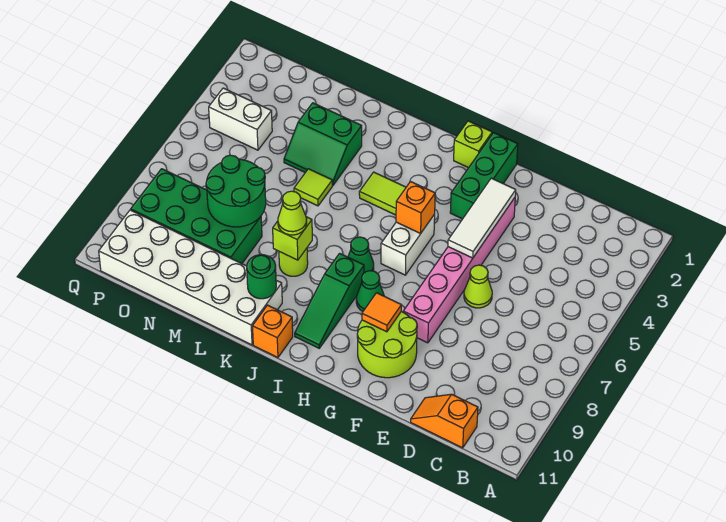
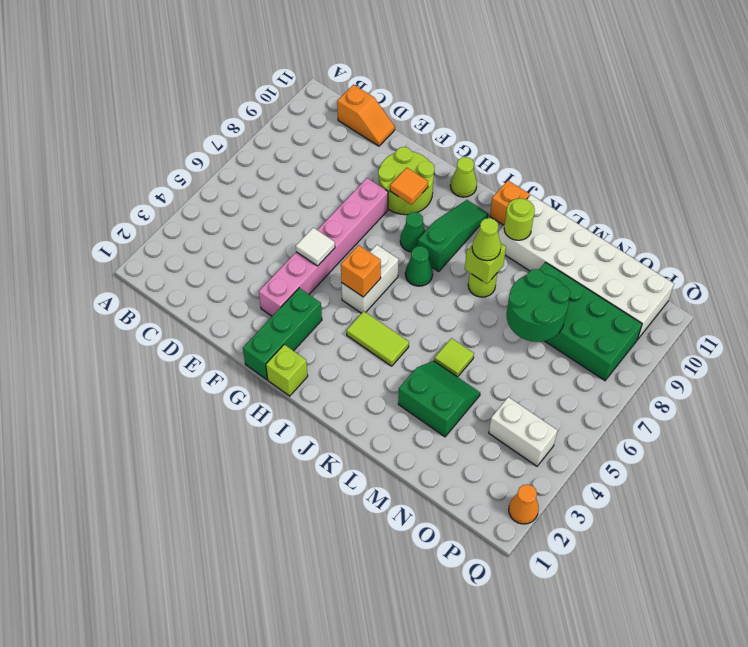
lime cone E6 level 1 -> lime cone H11 level 1
white tile F3:F5 level 2 -> white tile F5 level 2
green round brick K10 level 2 -> lime round brick K10 level 2
none -> orange cone Q2 level 1

